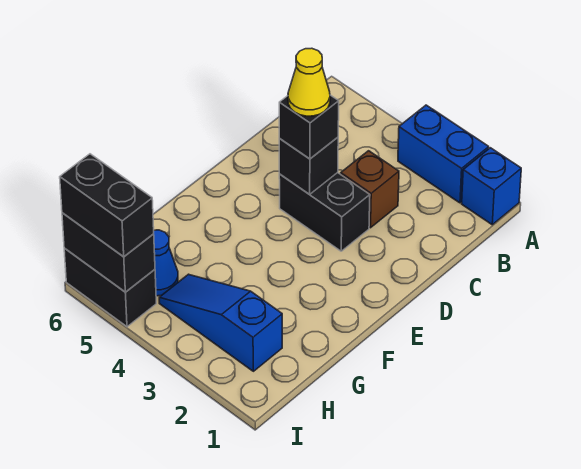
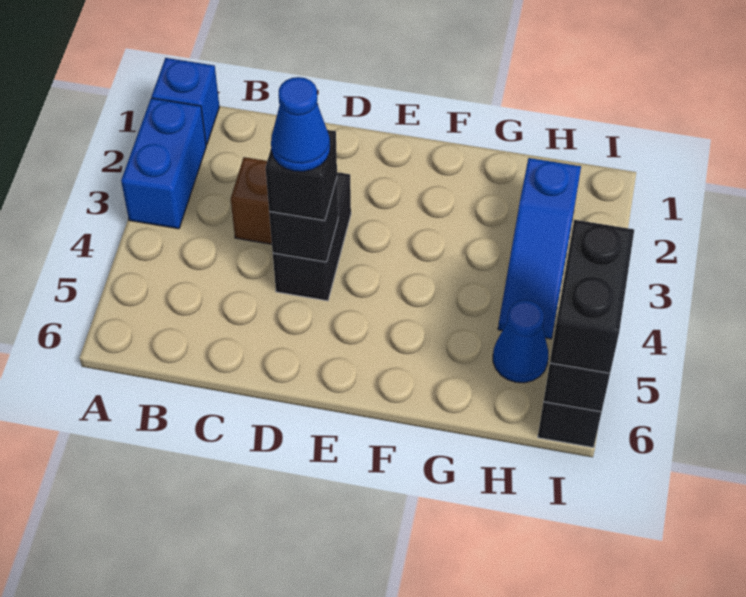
yellow cone D4 level 4 -> blue cone D4 level 4

